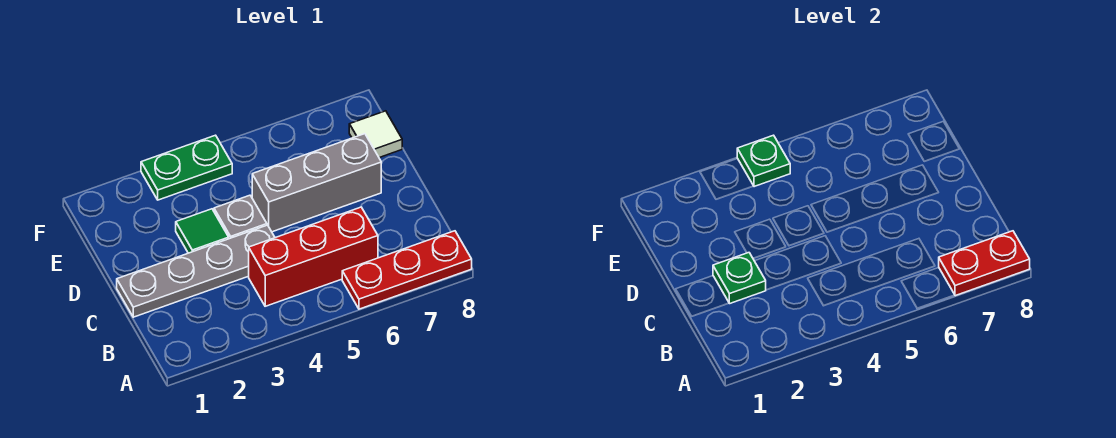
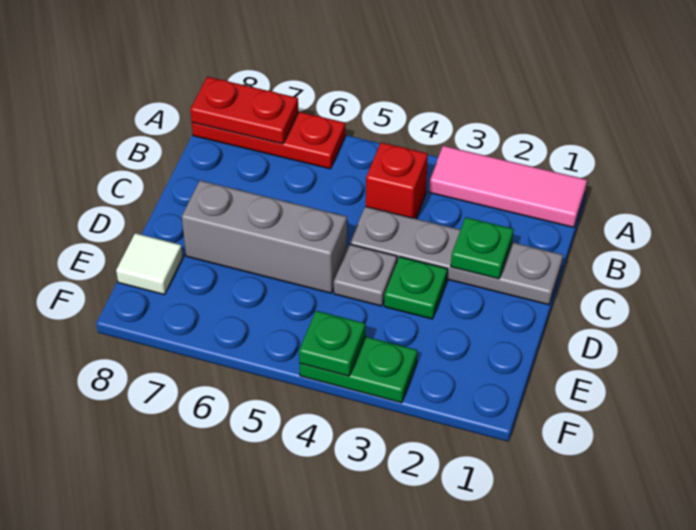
none -> pink tile A1:A3 level 1
red brick B4:B6 level 1 -> red brick B4 level 1
green tile D3 level 1 -> green plate D3 level 1

